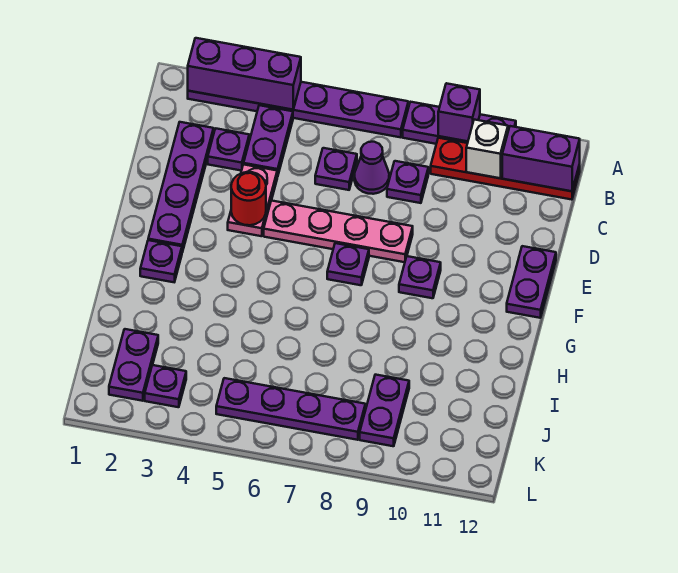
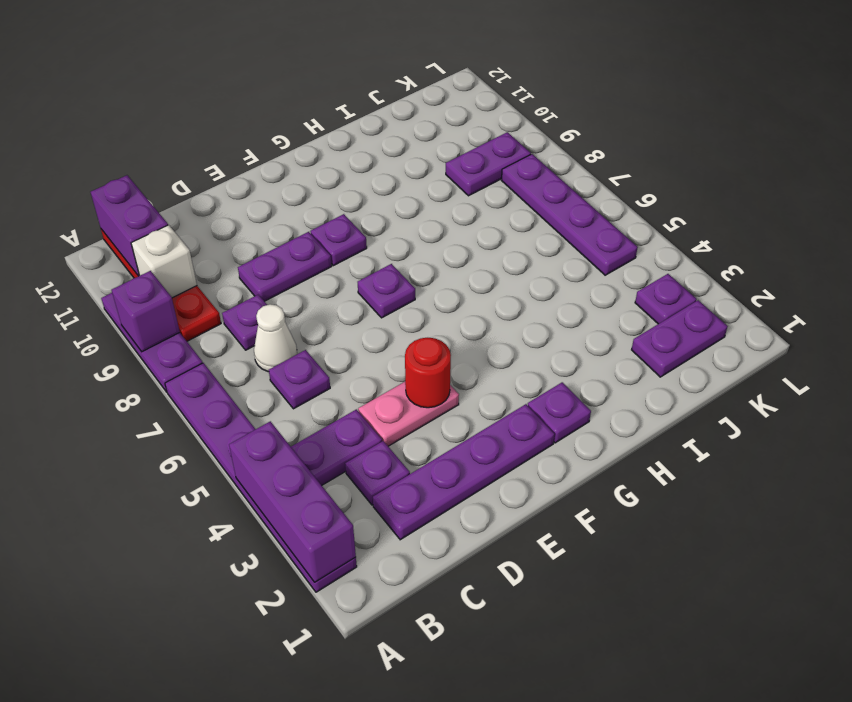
purple cone C7 level 1 -> white cone C7 level 1
pink plate E5:E8 level 1 -> none
purple plate E12:F12 level 1 -> purple plate D9:E9 level 1

